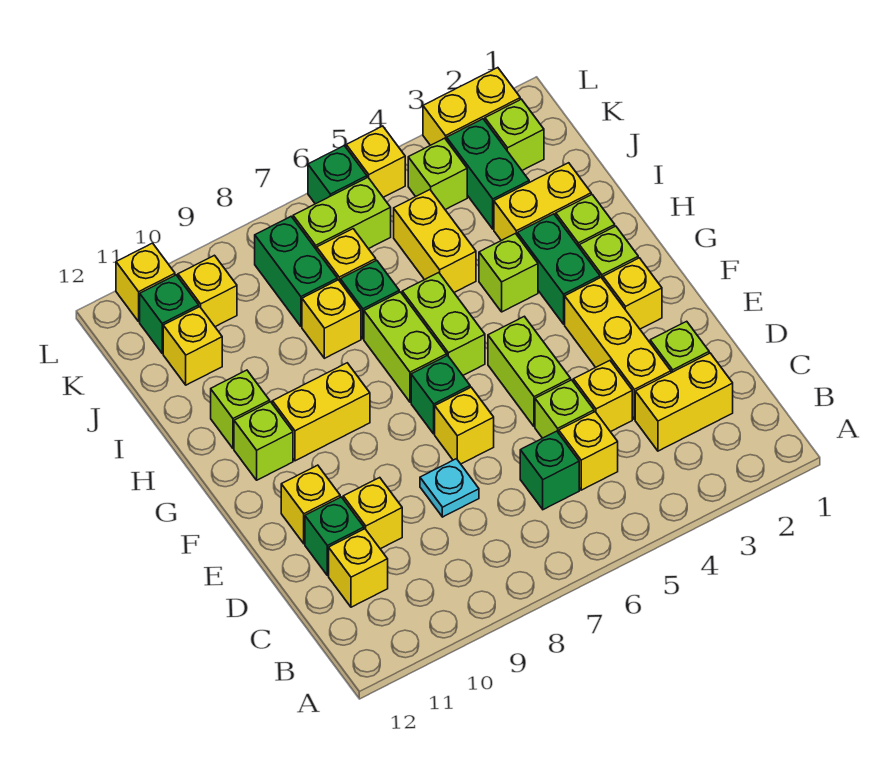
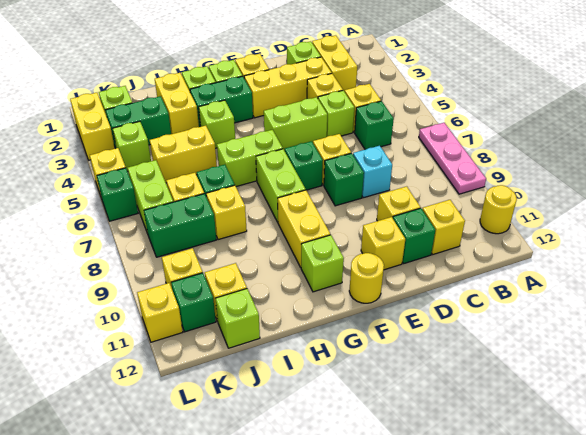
none -> pink plate A7:A9 level 1
none -> yellow round brick A11 level 1
cyan plate D8 level 1 -> cyan brick D8 level 1
none -> green brick E8 level 1
none -> yellow round brick F12 level 1
lime brick G7:H7 level 1 -> lime brick G7:G8 level 1
lime brick H11 level 1 -> lime brick J12 level 1

